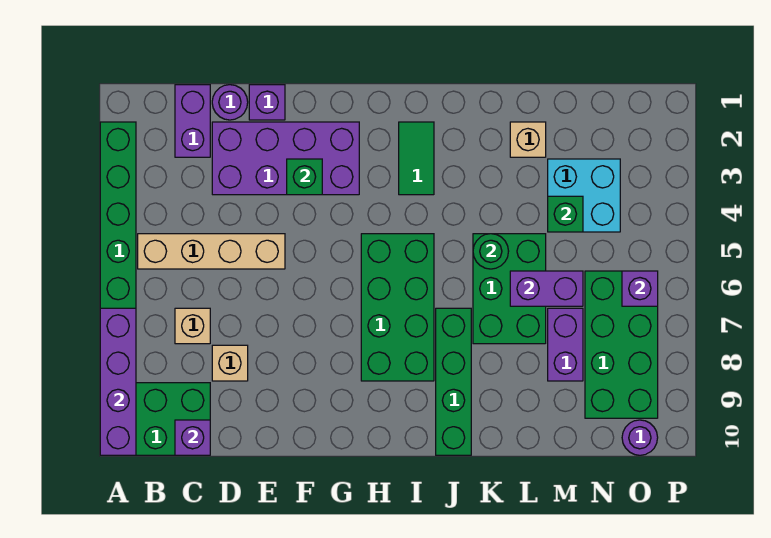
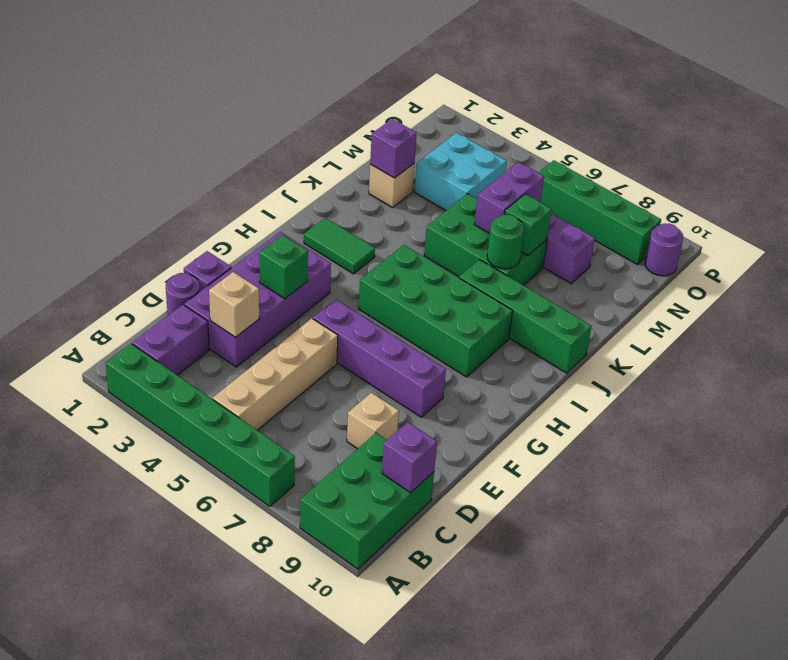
purple brick A7:A10 level 2 -> purple brick F5:F8 level 1
purple brick C1:C2 level 1 -> purple brick B2:C2 level 1
tan brick C7 level 1 -> tan brick D3 level 2
green round brick K5 level 2 -> green round brick K7 level 2
green brick M4 level 2 -> green brick L7 level 2
green brick N6:O9 level 1 -> green brick O6:O9 level 1
purple brick O6 level 2 -> purple brick L2 level 2

